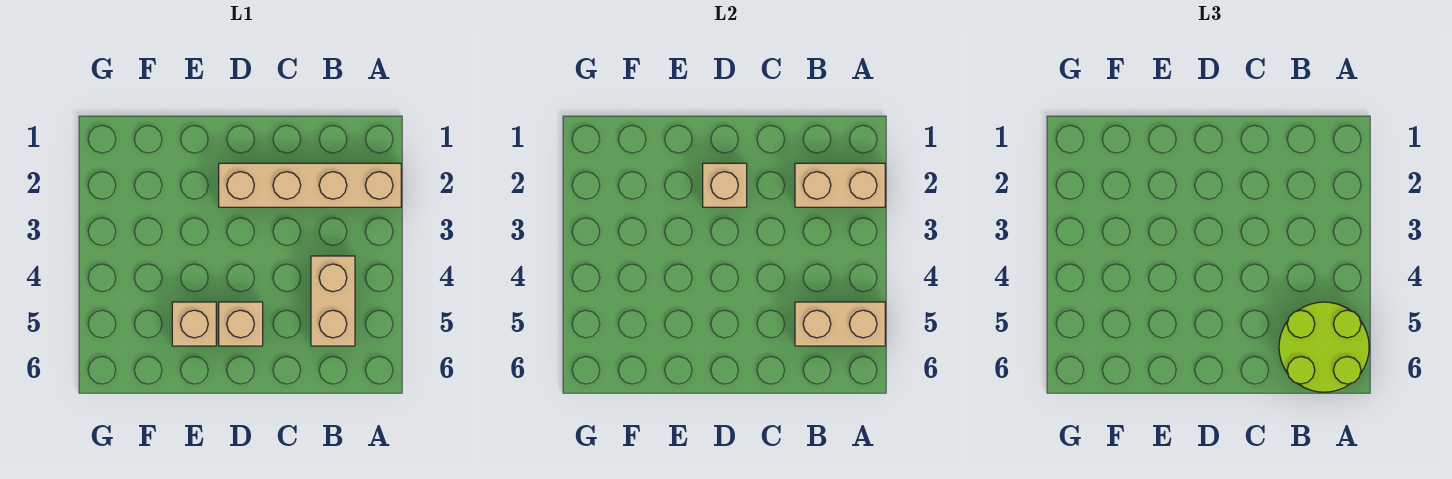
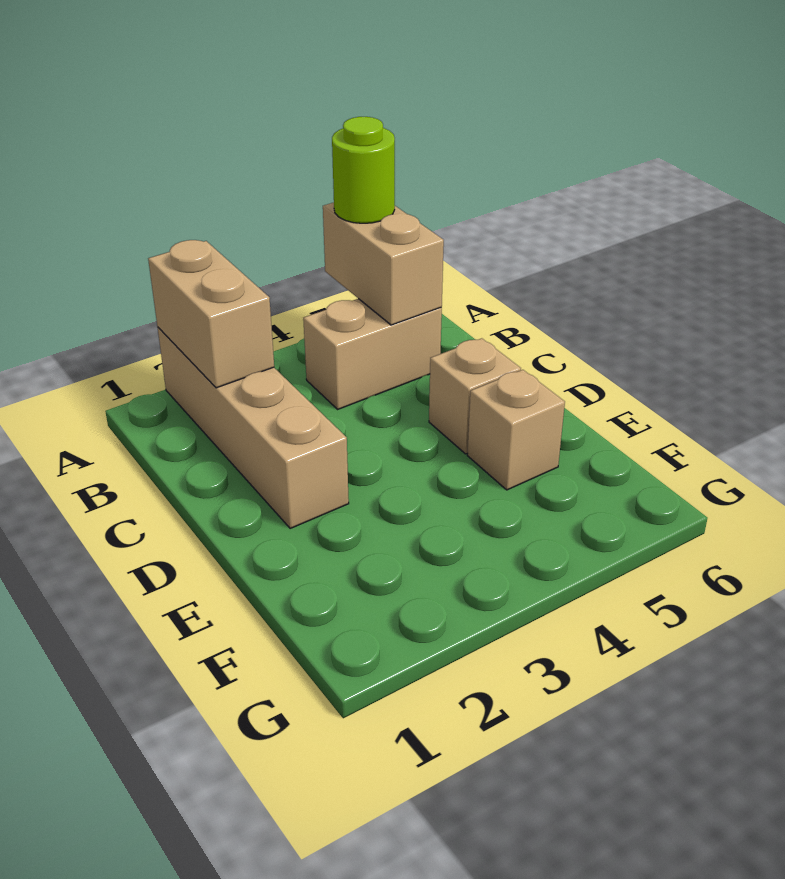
lime round brick A5:B6 level 3 -> lime round brick A5 level 3
tan brick D2 level 2 -> none

